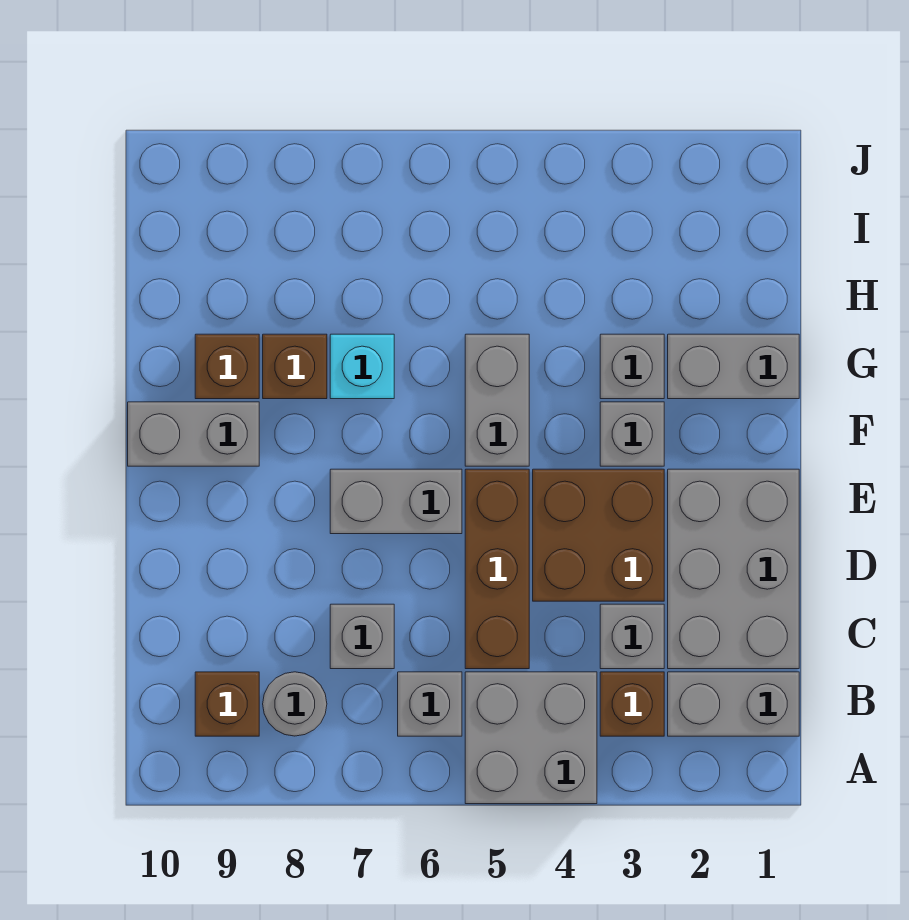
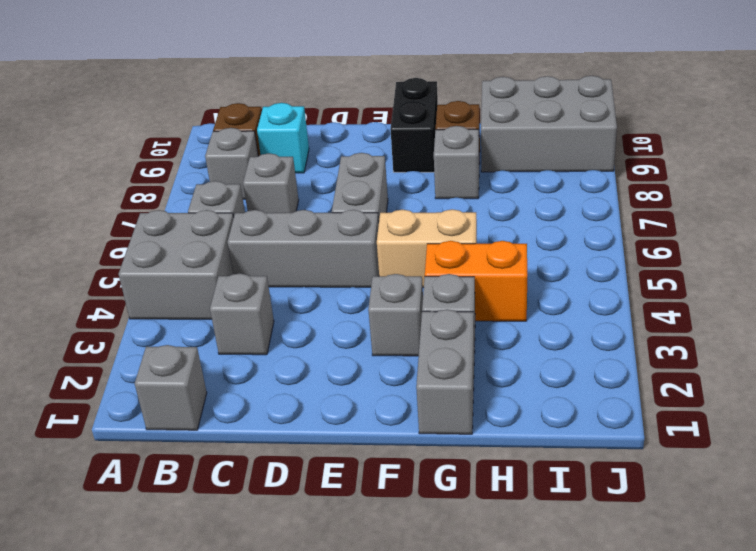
grey brick B1:B2 level 1 -> grey brick B1 level 1
brown brick B3 level 1 -> none
grey round brick B8 level 1 -> grey brick B8 level 1
grey brick C1:E2 level 1 -> grey brick H9:J10 level 1
brown brick C5:E5 level 1 -> grey brick C5:E5 level 1
brown brick D3:E4 level 1 -> none
grey brick F5:G5 level 1 -> tan brick F5:G5 level 1
grey brick F9:F10 level 1 -> black brick F9:F10 level 1
none -> orange brick G4:H4 level 1
cyan brick G7 level 1 -> cyan brick C9 level 1
brown brick G8 level 1 -> grey brick G8 level 1

